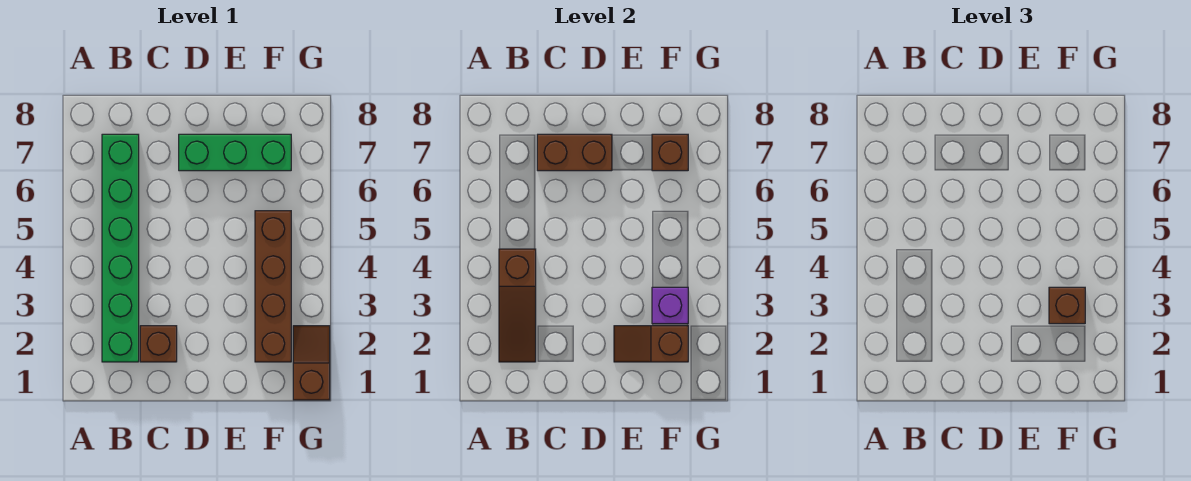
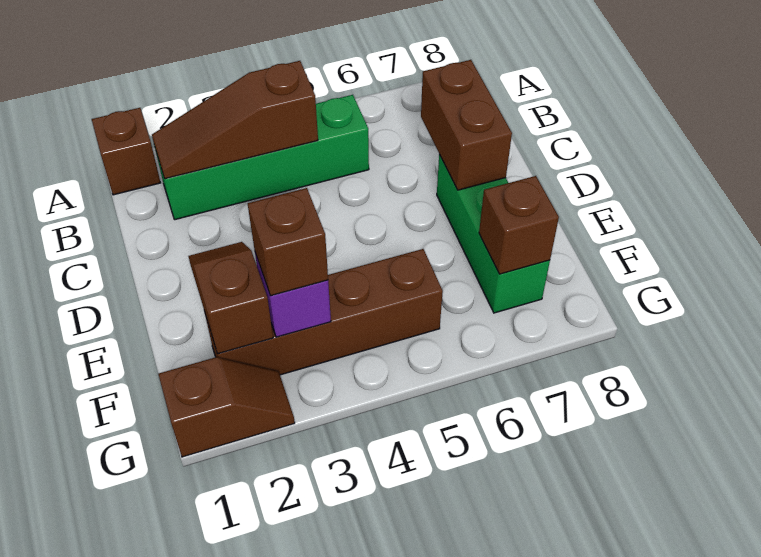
green brick B2:B7 level 1 -> green brick B2:B5 level 1
brown brick C2 level 1 -> brown brick A1 level 1

